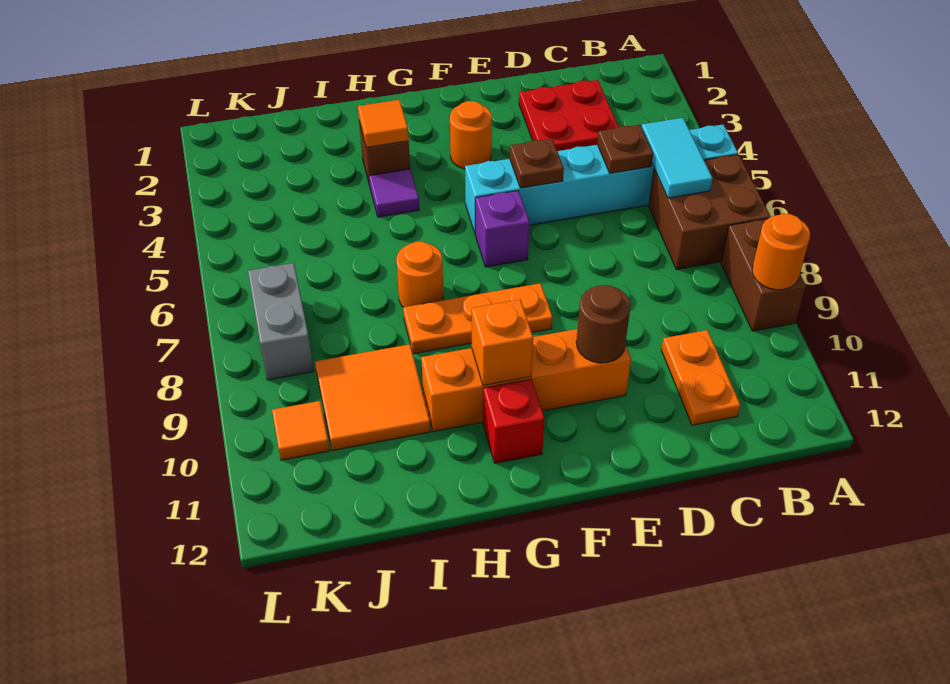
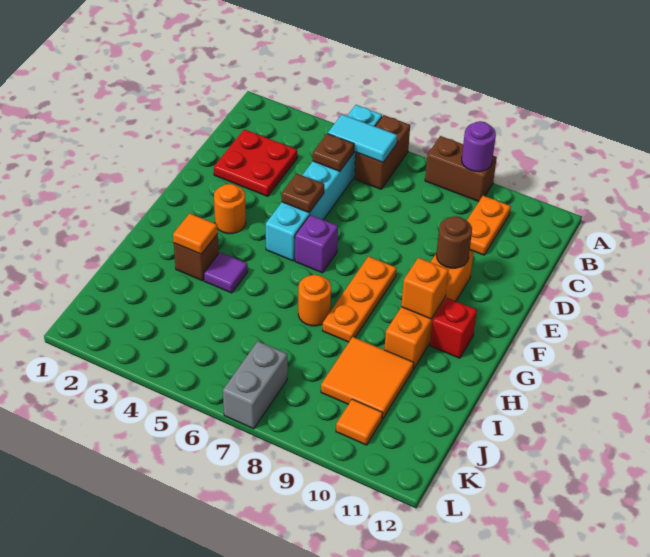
brown brick A6:B7 level 1 -> brown brick A6:B6 level 1
orange round brick A9 level 2 -> purple round brick A9 level 2
orange plate C10:C11 level 1 -> orange plate B10:C10 level 1
grey brick K7:K8 level 1 -> grey brick K7:L7 level 1

